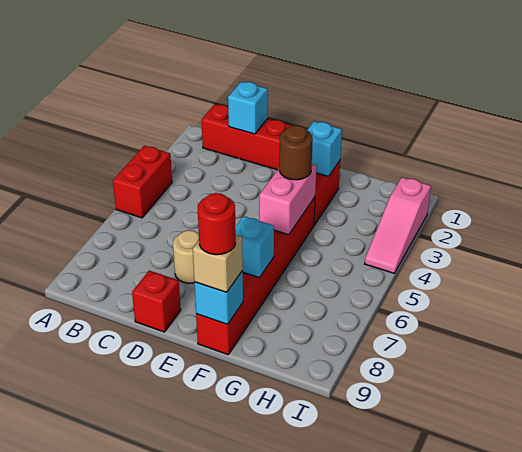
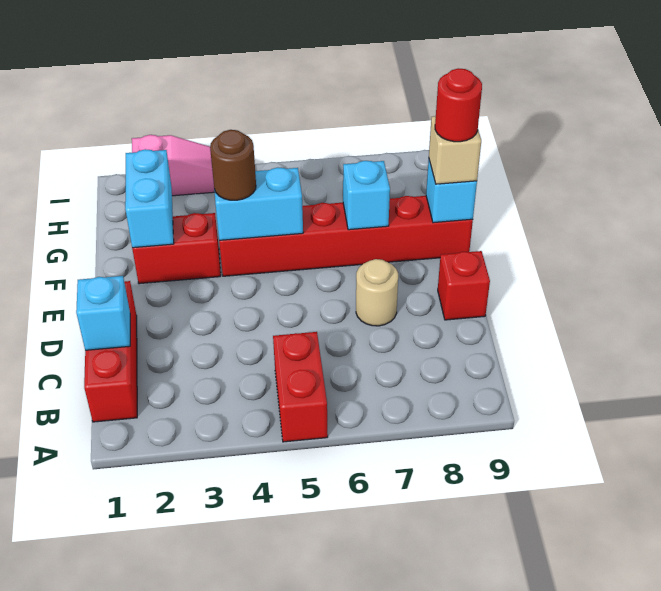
red brick A4:A5 level 1 -> red brick A5:B5 level 1
cyan brick F2 level 2 -> cyan brick F2:G2 level 2
pink brick F4:F5 level 2 -> cyan brick F4:F5 level 2

